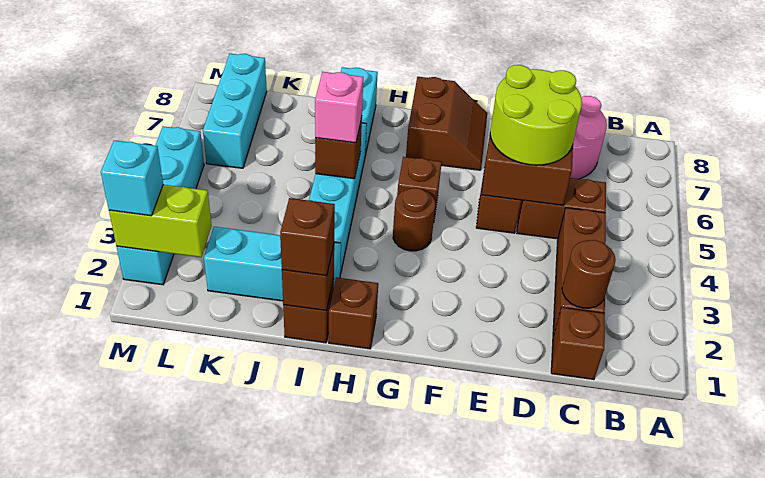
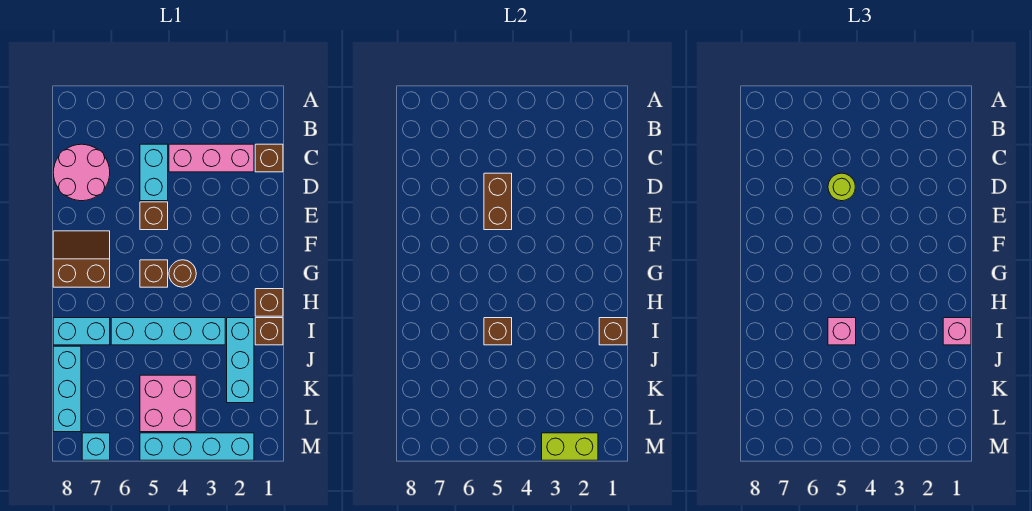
brown brick C2:C4 level 1 -> pink brick C2:C4 level 1
brown round brick C2 level 2 -> none
brown brick C5:D5 level 1 -> cyan brick C5:D5 level 1
lime round brick D5:E6 level 3 -> lime round brick D5 level 3
brown brick I1 level 3 -> pink brick I1 level 3
none -> pink brick K4:L5 level 1
lime brick L2:M2 level 2 -> lime brick M2:M3 level 2
cyan brick L6:L8 level 1 -> cyan brick J8:L8 level 1
cyan brick M2 level 3 -> cyan brick M7 level 1

